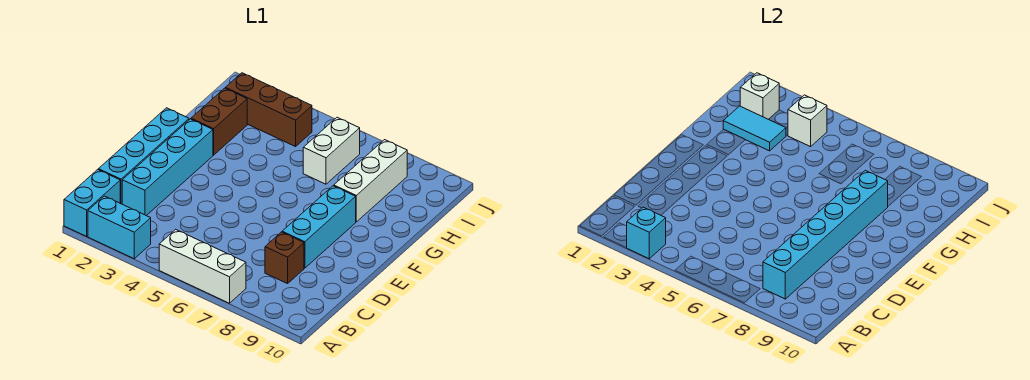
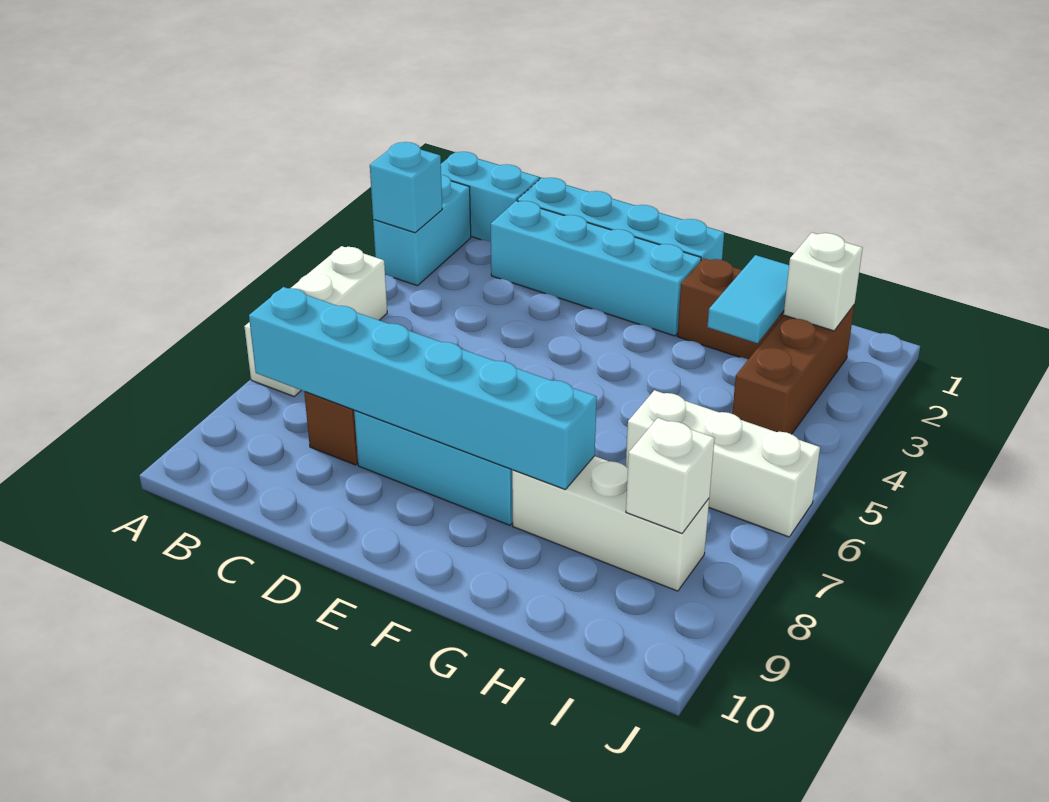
white brick H6:I6 level 1 -> white brick H6:J6 level 1
white brick I4 level 2 -> white brick I8 level 2

